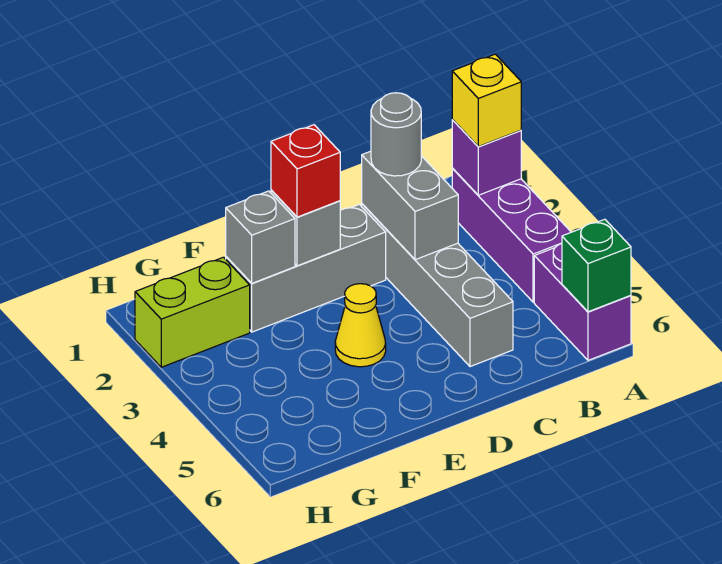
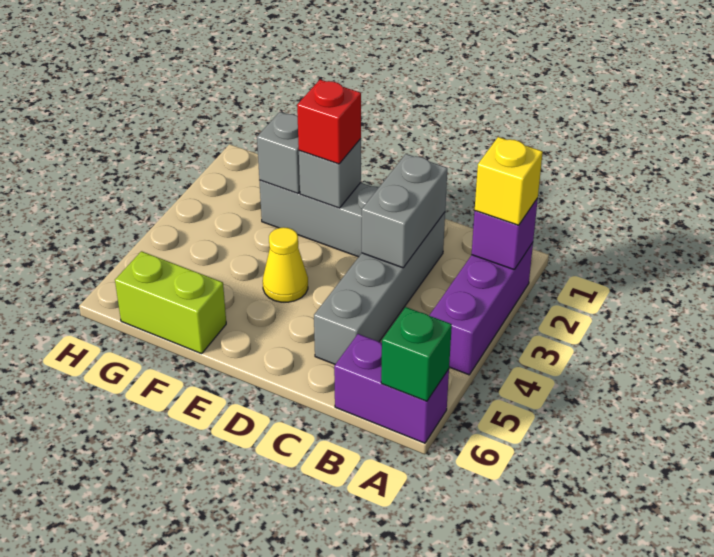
purple brick A5:A6 level 1 -> purple brick A6:B6 level 1
grey round brick C2 level 3 -> none
lime brick G2:H2 level 1 -> lime brick F6:G6 level 1

